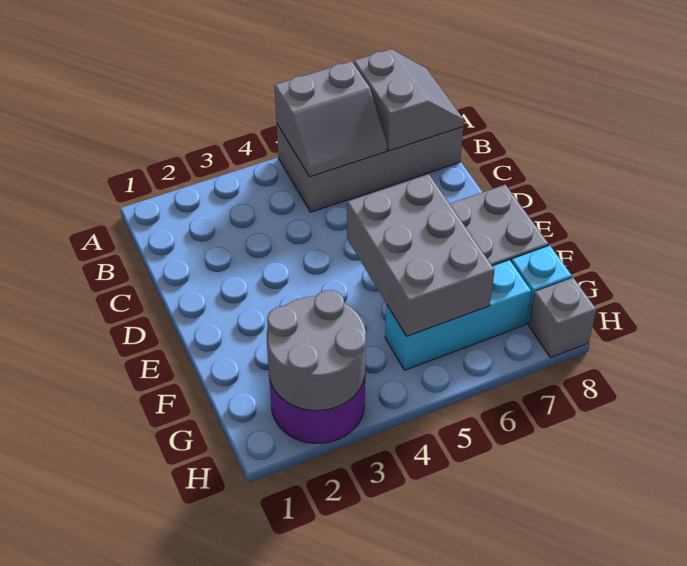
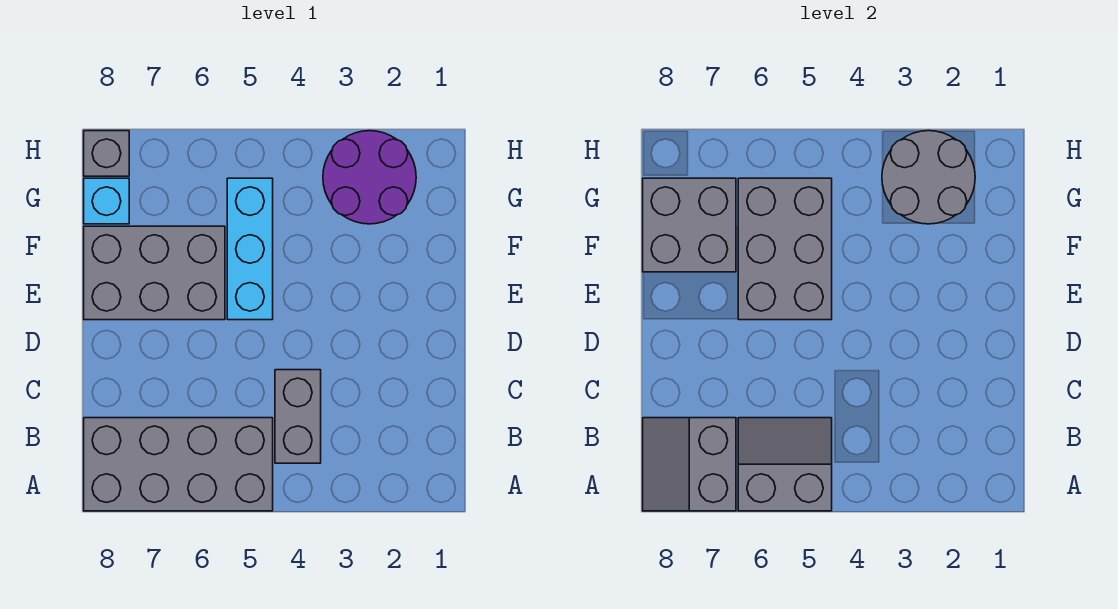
none -> grey brick B4:C4 level 1
none -> grey brick F7:G8 level 2
cyan brick G5:G7 level 1 -> cyan brick E5:G5 level 1

